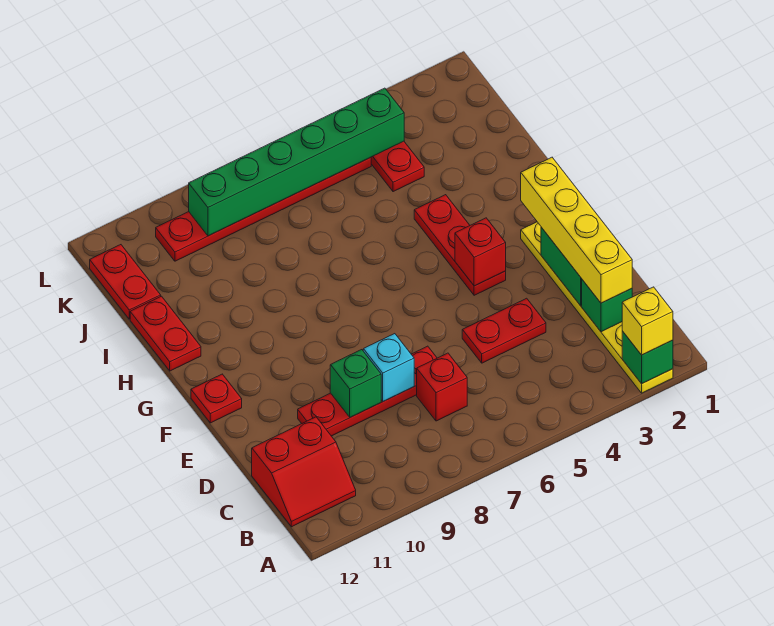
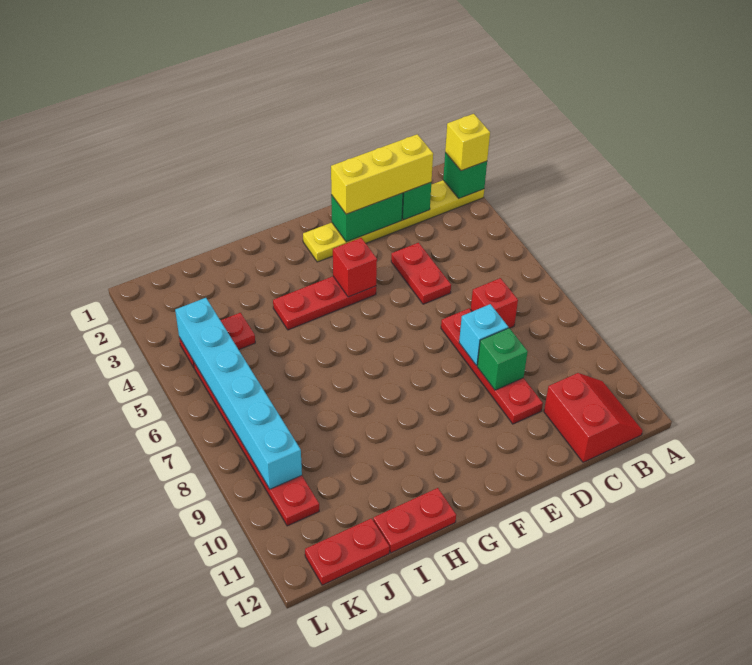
yellow brick C2:F2 level 3 -> yellow brick C2:E2 level 3
red plate F12 level 1 -> none
green brick K4:K9 level 2 -> cyan brick K4:K9 level 2

